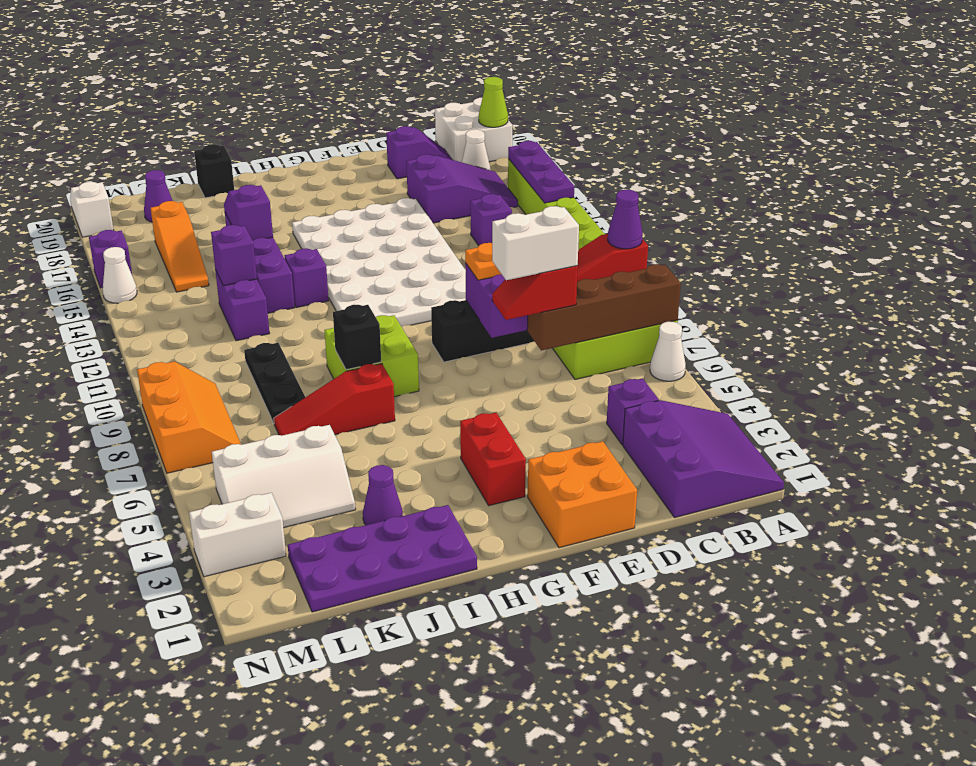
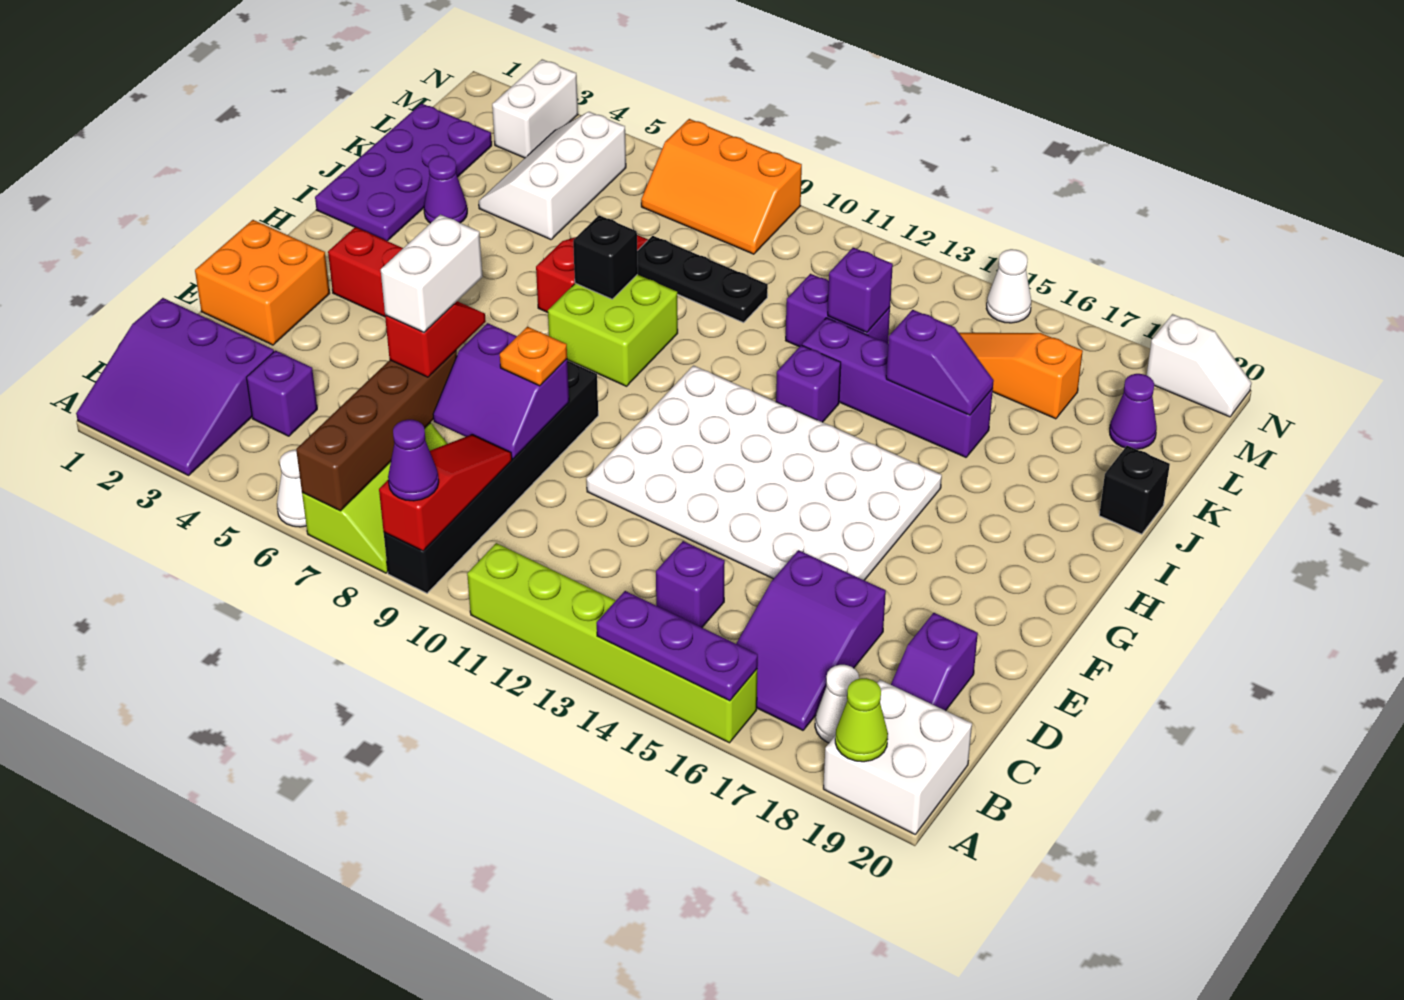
purple brick N16 level 1 -> none

